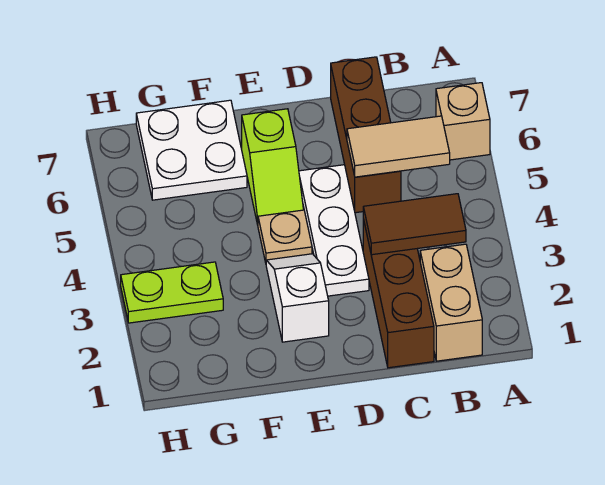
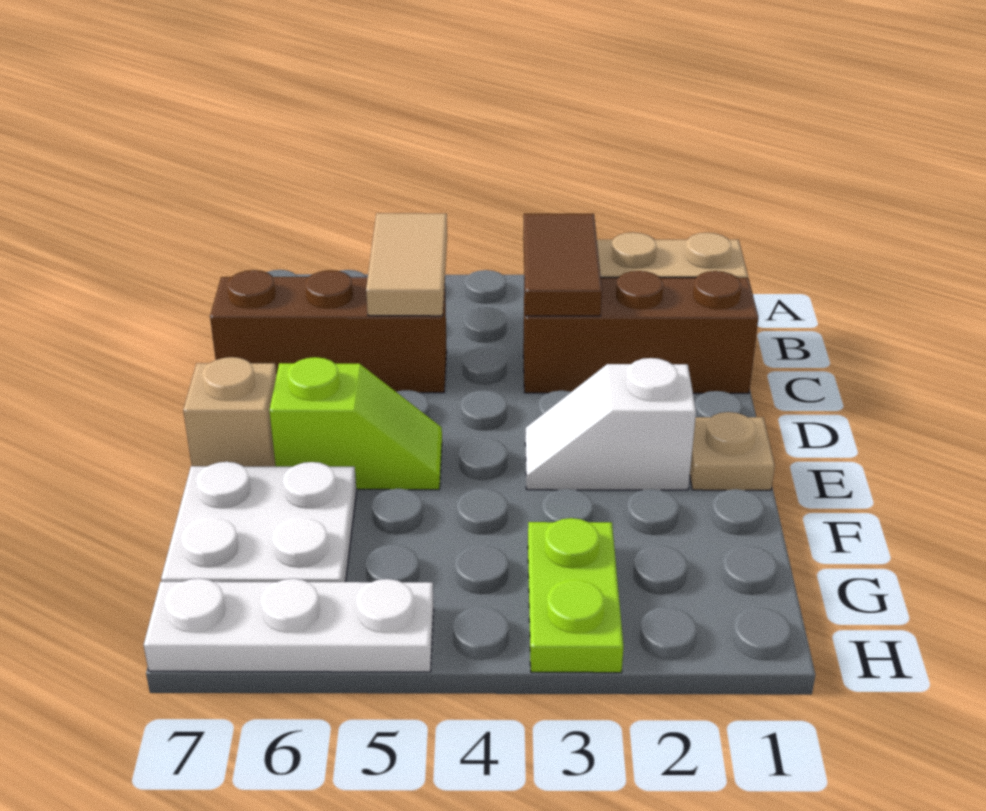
tan brick A6 level 1 -> tan brick E7 level 1
white plate D3:D5 level 1 -> white plate H5:H7 level 1
tan plate E4 level 1 -> tan plate E1 level 1

